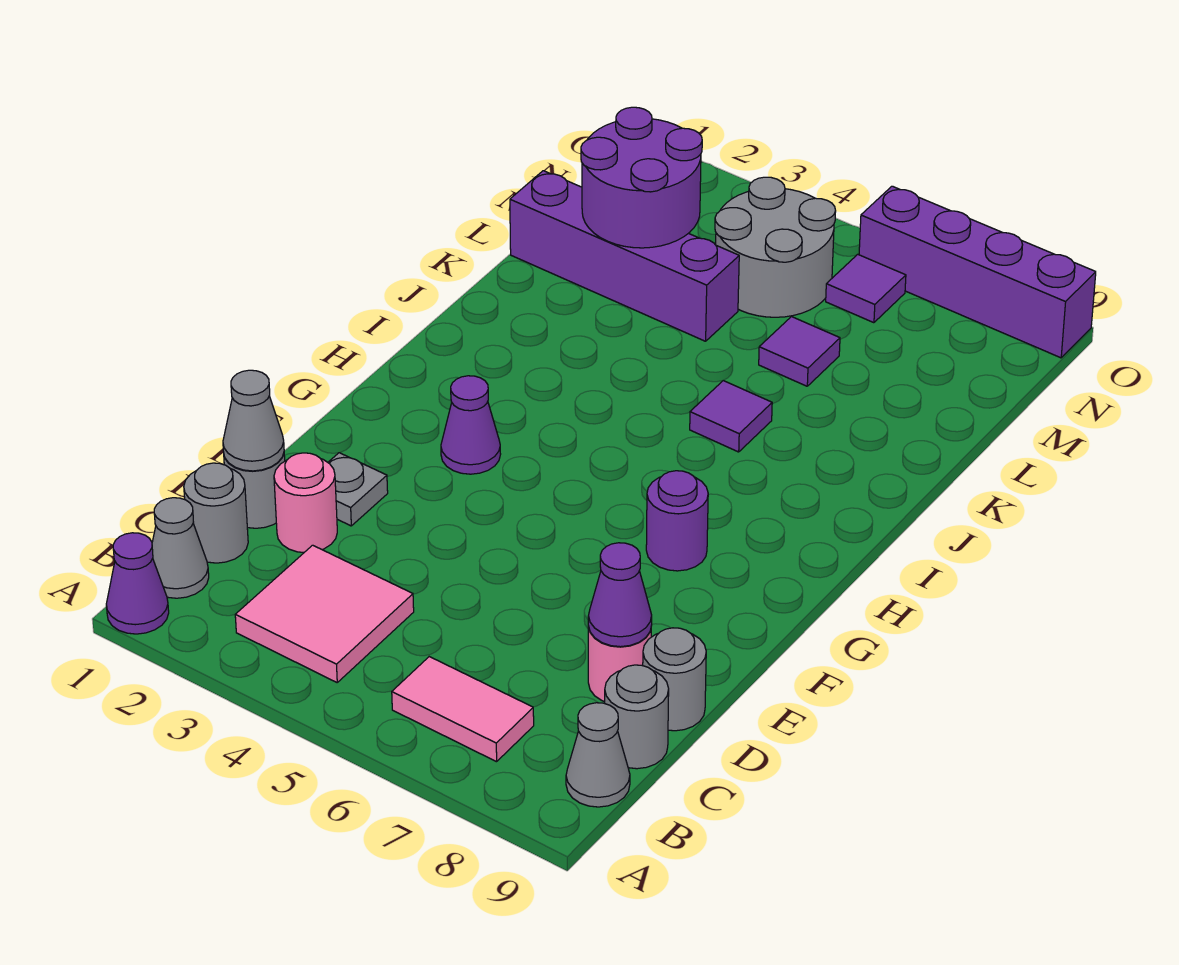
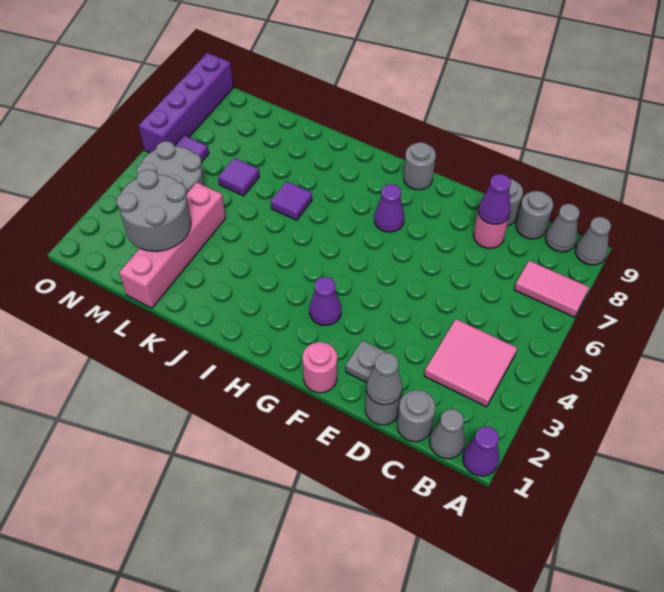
none -> grey cone A9 level 1
pink tile B6:B7 level 1 -> pink tile A7:B7 level 1
pink round brick D2 level 1 -> pink round brick F1 level 1
purple round brick G7 level 1 -> purple cone G7 level 1
none -> grey round brick G9 level 1
purple brick L1:L4 level 1 -> pink brick L1:L4 level 1
purple round brick L2:M3 level 2 -> grey round brick L2:M3 level 2

